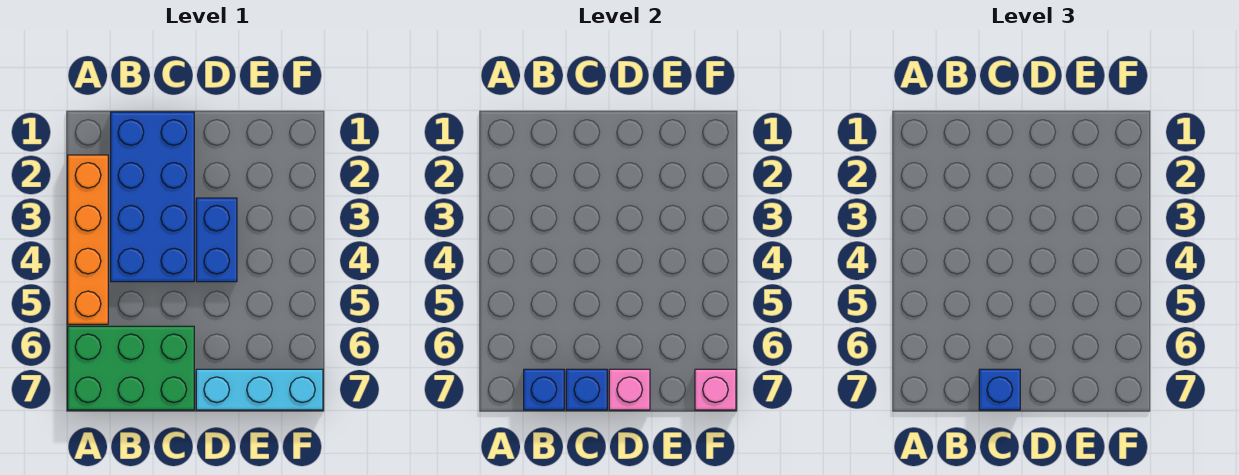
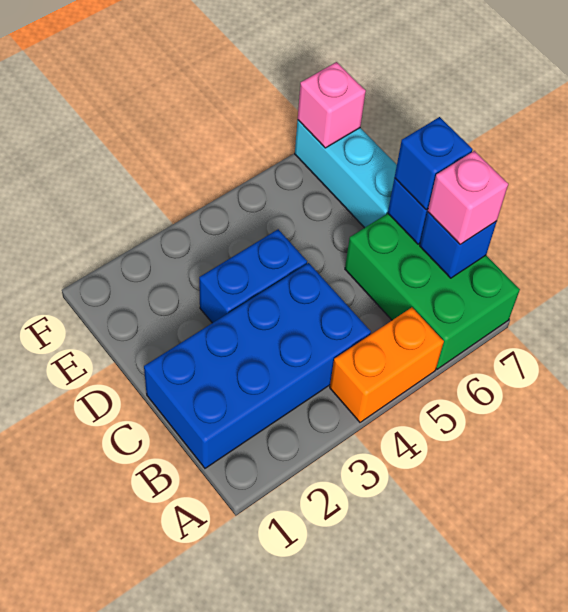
orange brick A2:A5 level 1 -> orange brick A4:A5 level 1
pink brick D7 level 2 -> pink brick B7 level 3

